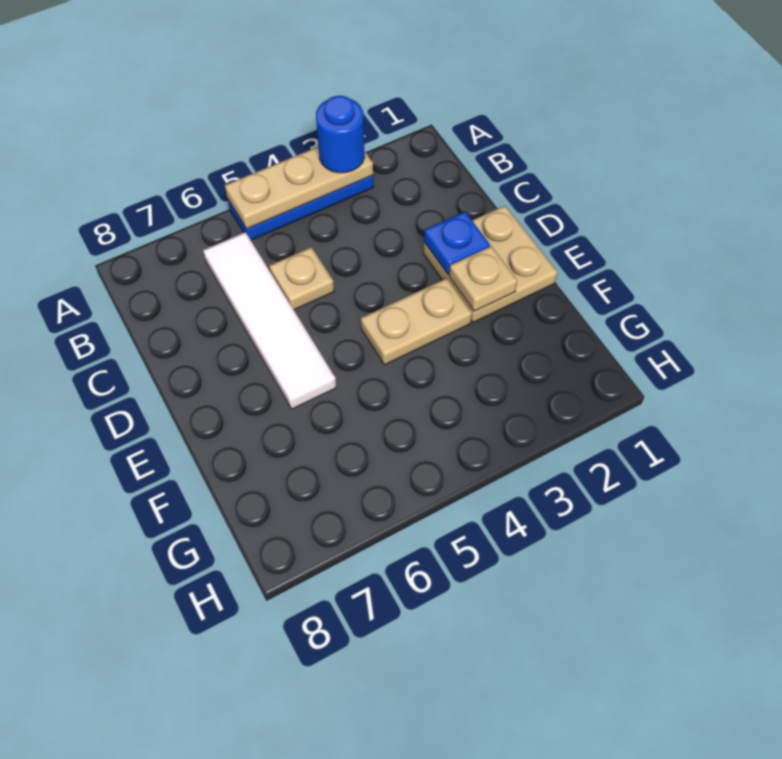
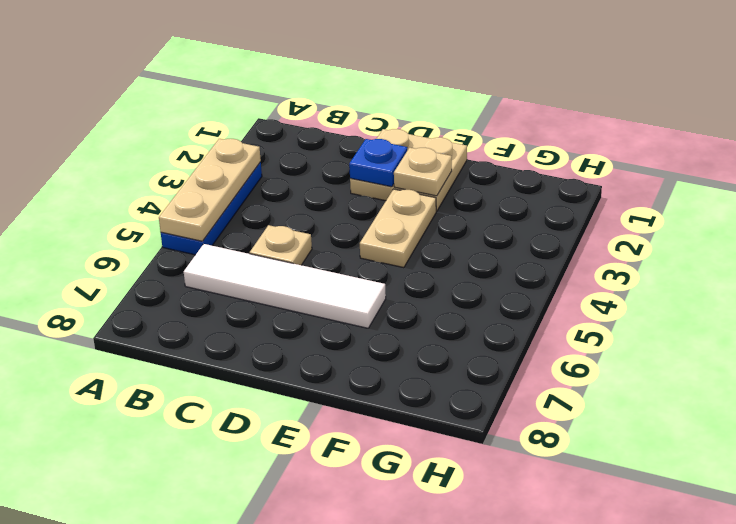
blue round brick A3 level 3 -> none

